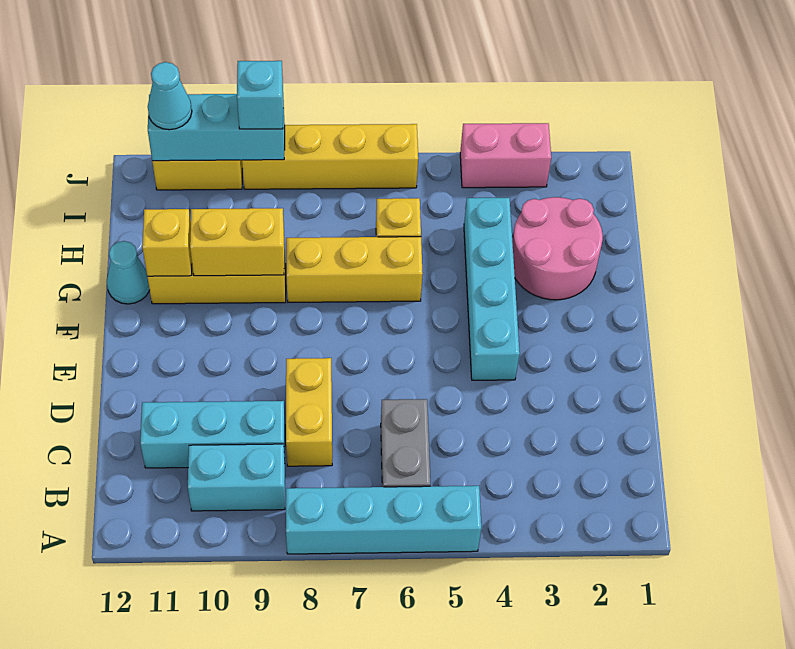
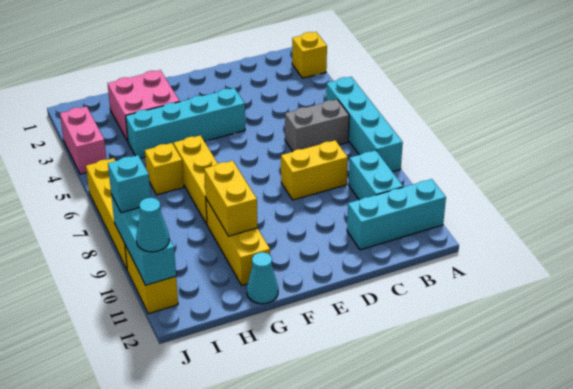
cyan brick C9:C11 level 1 -> cyan brick A11:C11 level 1
pink round brick G2:H3 level 1 -> pink brick G2:H3 level 1
yellow brick G11 level 2 -> yellow brick A2 level 1

